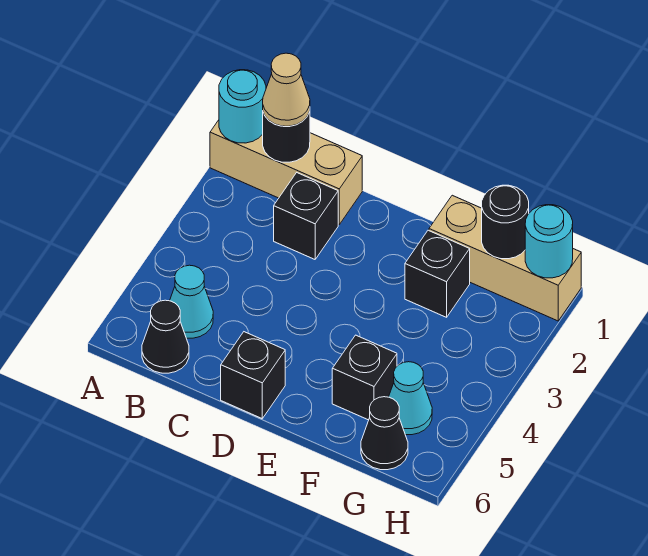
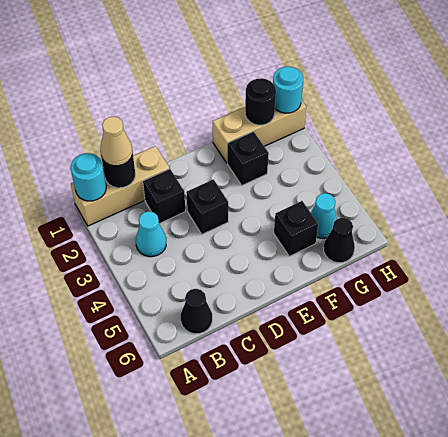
cyan cone B5 level 1 -> cyan cone B3 level 1
black brick D6 level 1 -> black brick D3 level 1

